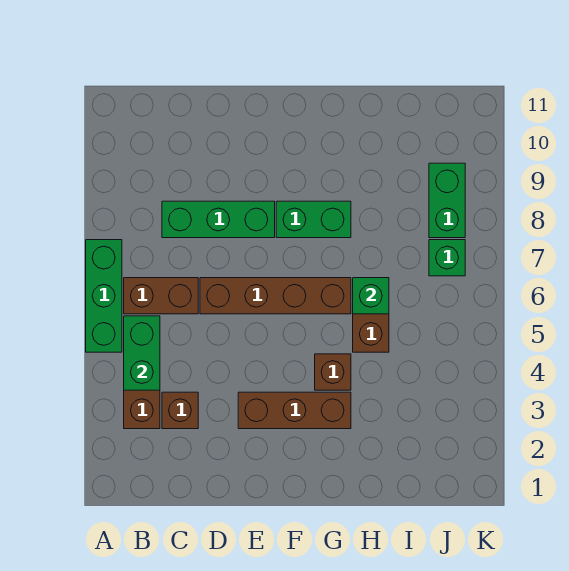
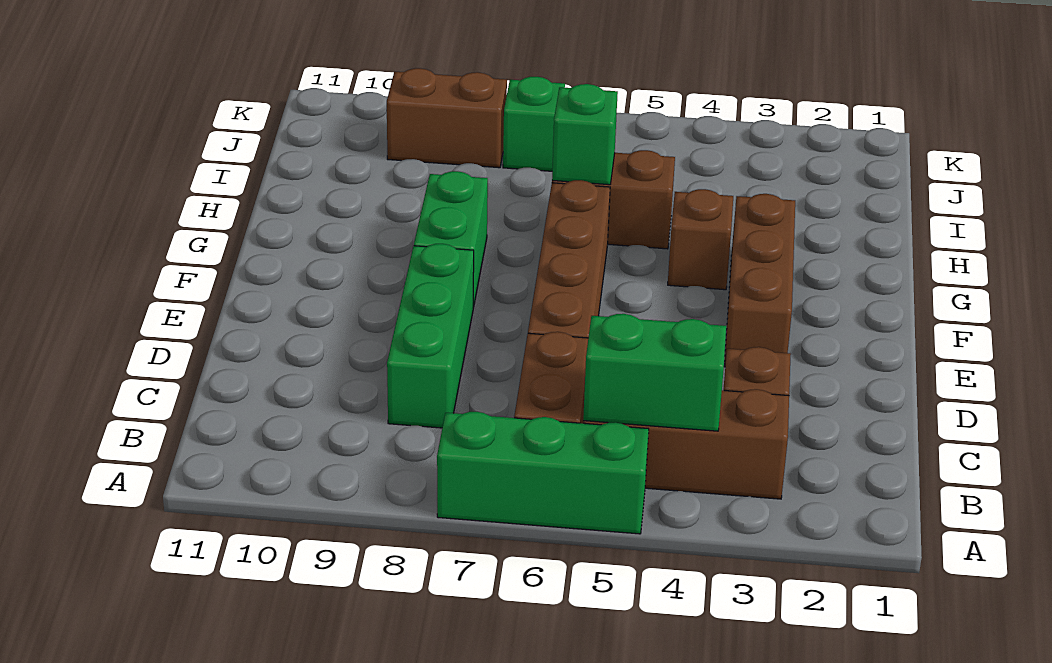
green brick J8:J9 level 1 -> brown brick J8:J9 level 1

